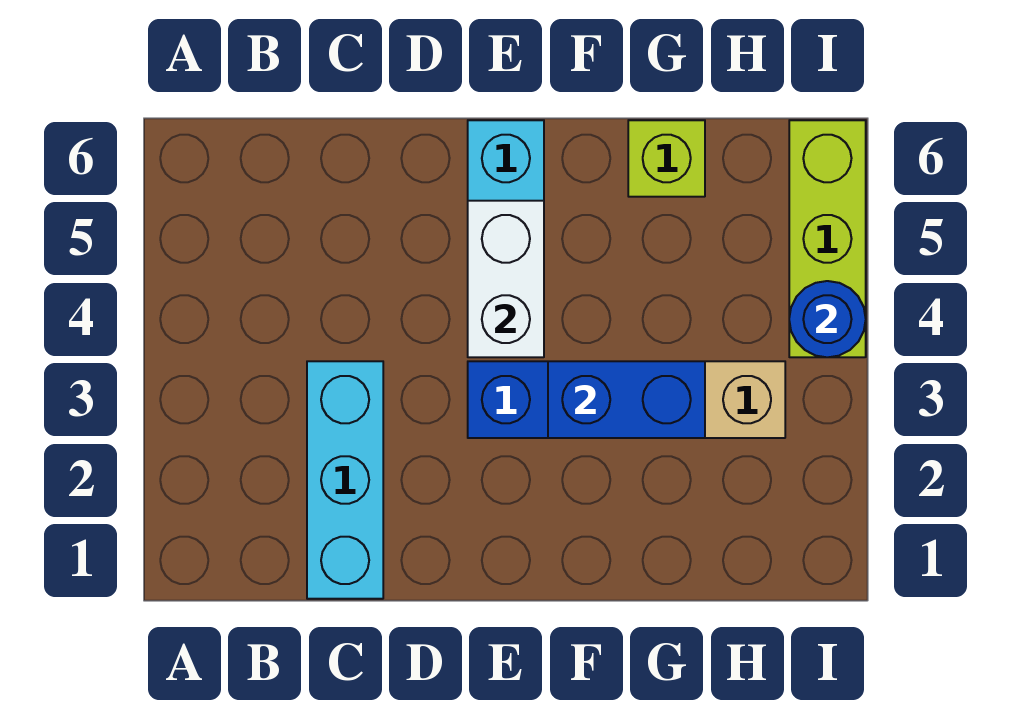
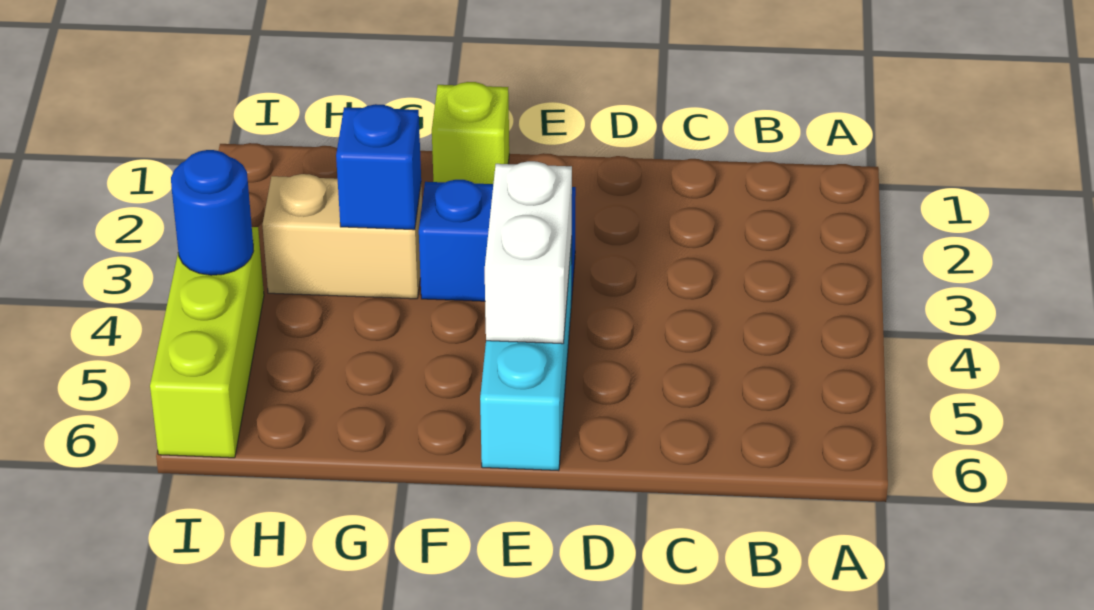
cyan brick C1:C3 level 1 -> none
blue brick F3:G3 level 2 -> blue brick G3 level 2
lime brick G6 level 1 -> lime brick F1 level 1

